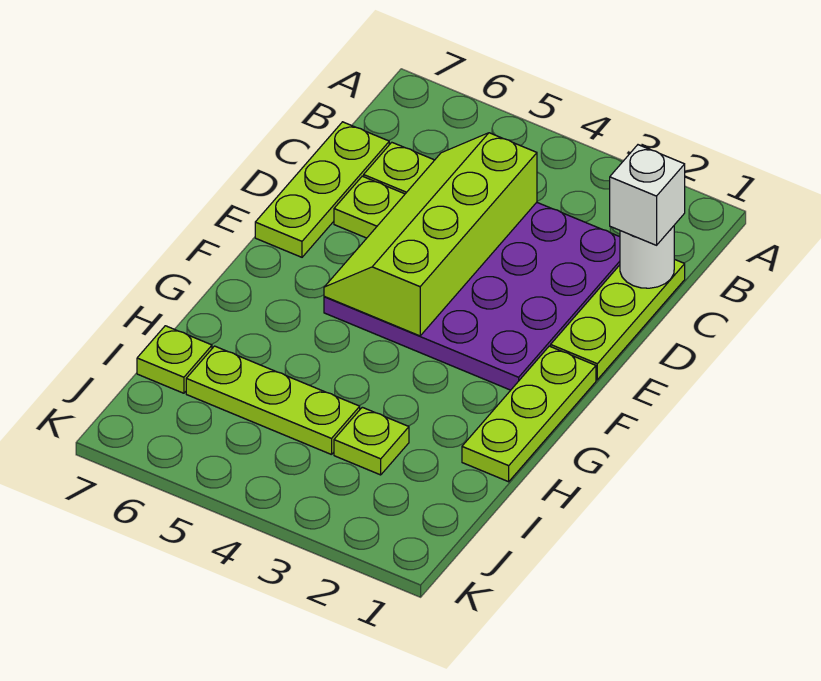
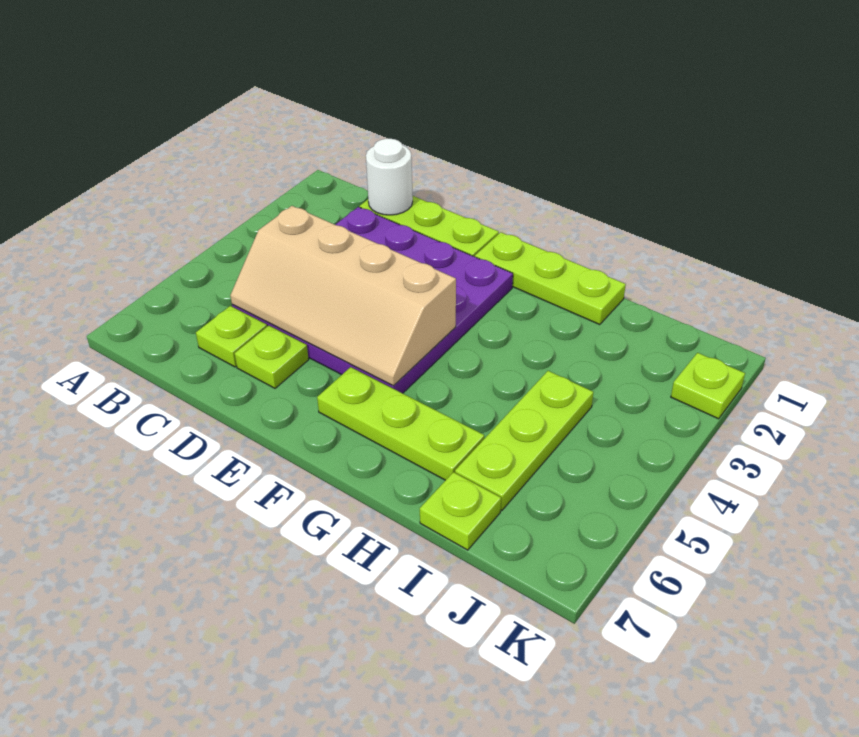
white brick C1 level 3 -> none
lime slope C4:F5 level 2 top 4 -> tan slope C4:F5 level 2 top 4
lime plate C7:E7 level 1 -> lime plate F6:H6 level 1
lime plate I3 level 1 -> lime plate K2 level 1

